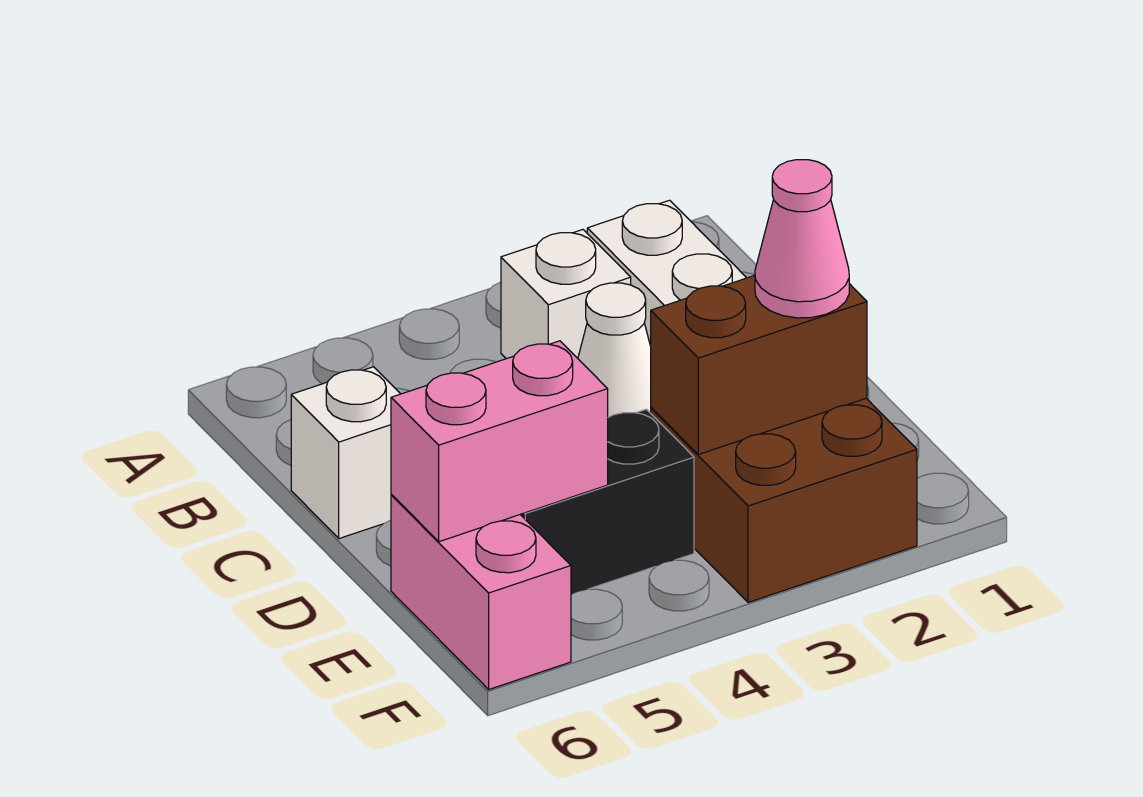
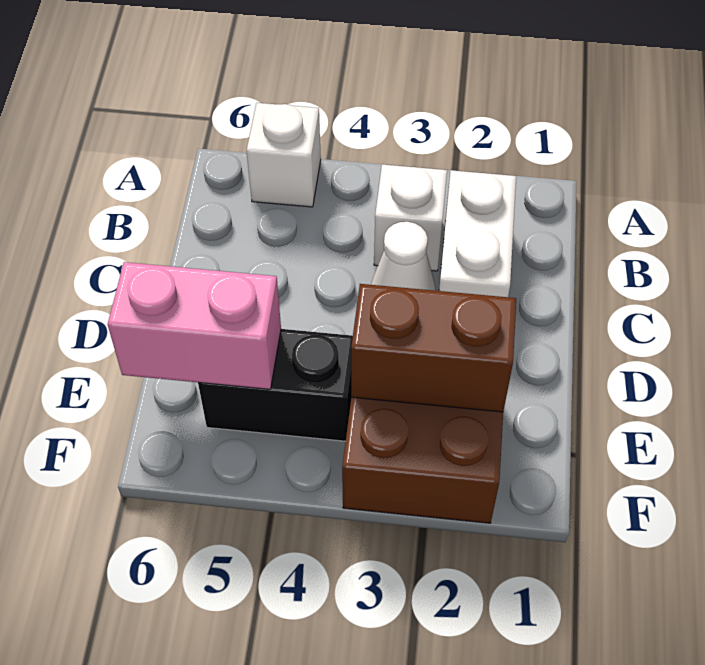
white brick C6 level 1 -> white brick A5 level 1
pink cone E2 level 3 -> none
pink brick E6:F6 level 1 -> none

